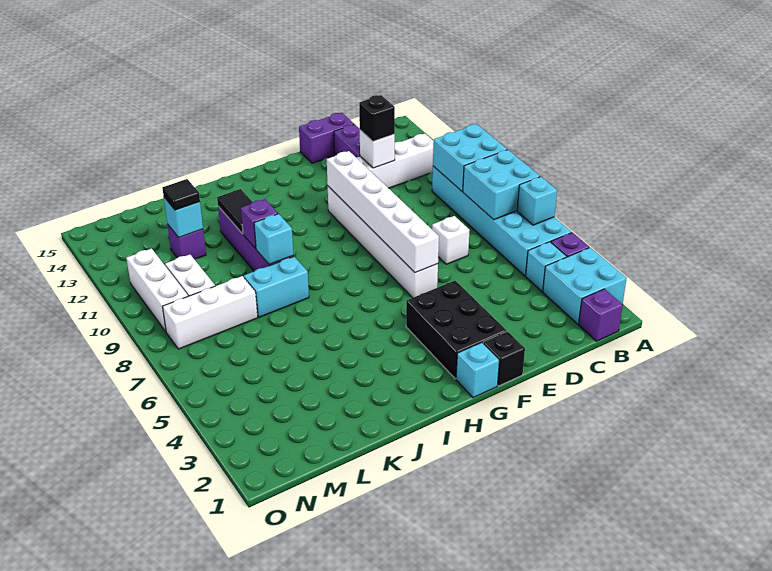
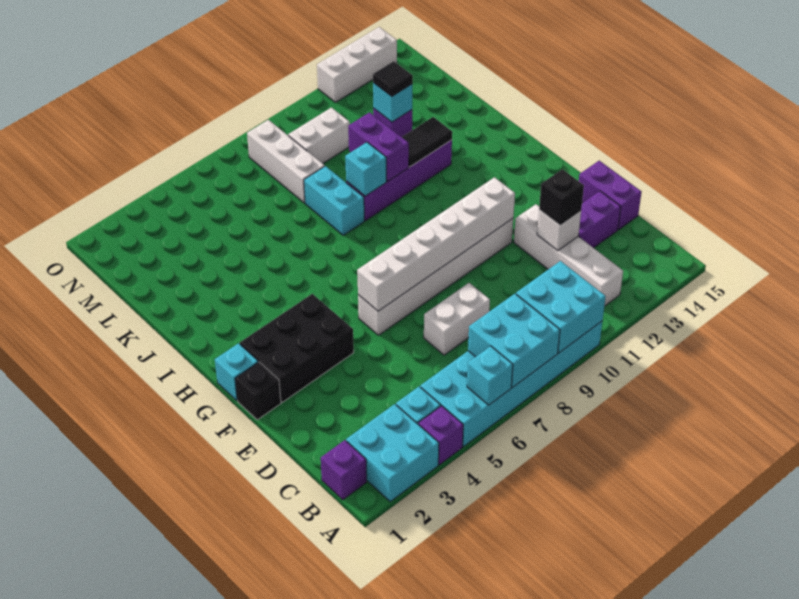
white brick D7 level 1 -> white brick D7:D8 level 1
purple brick J10 level 2 -> purple brick J10:K10 level 2
white brick N9:N11 level 1 -> white brick O12:O14 level 1

